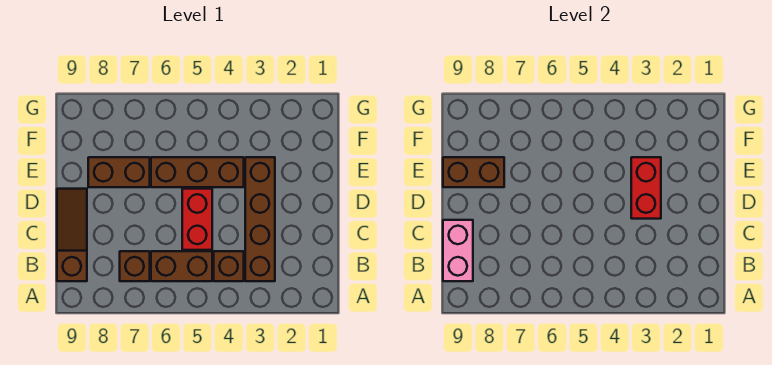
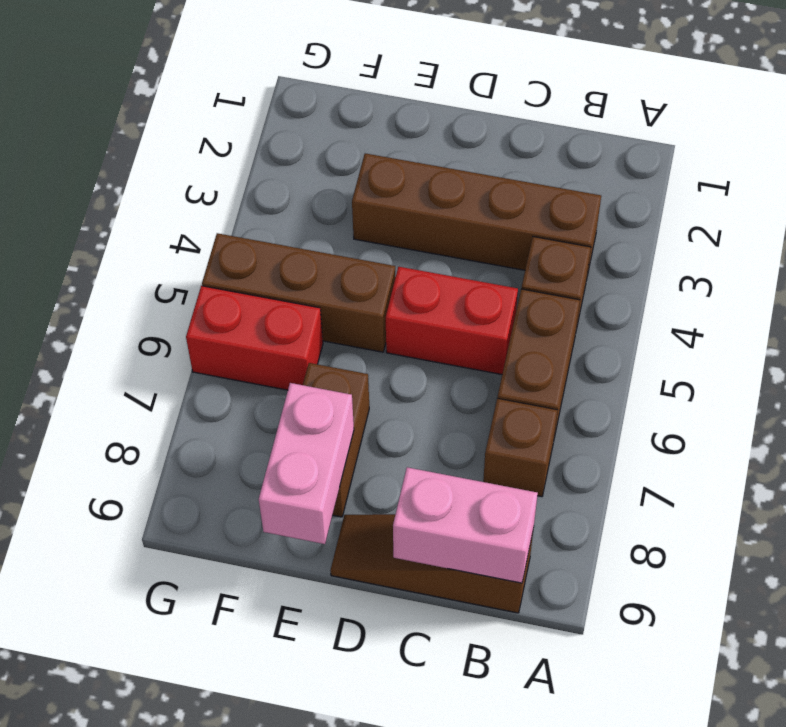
red brick D3:E3 level 2 -> red brick F6:G6 level 1
brown brick E4:E6 level 1 -> brown brick E5:G5 level 1
brown brick E8:E9 level 2 -> pink brick E8:E9 level 2

